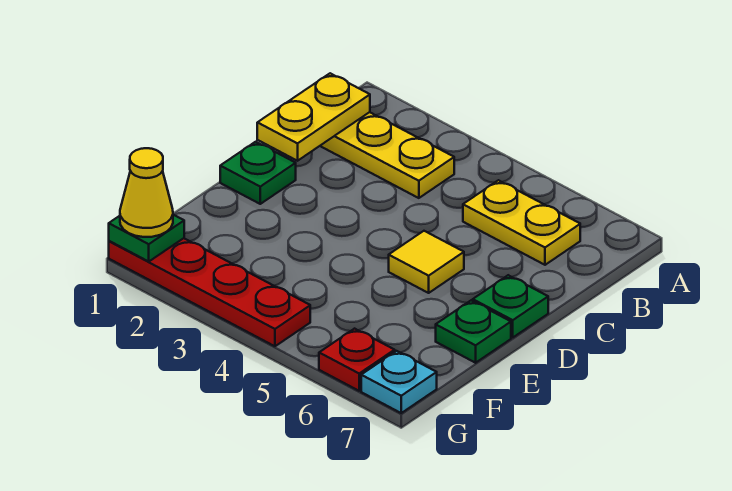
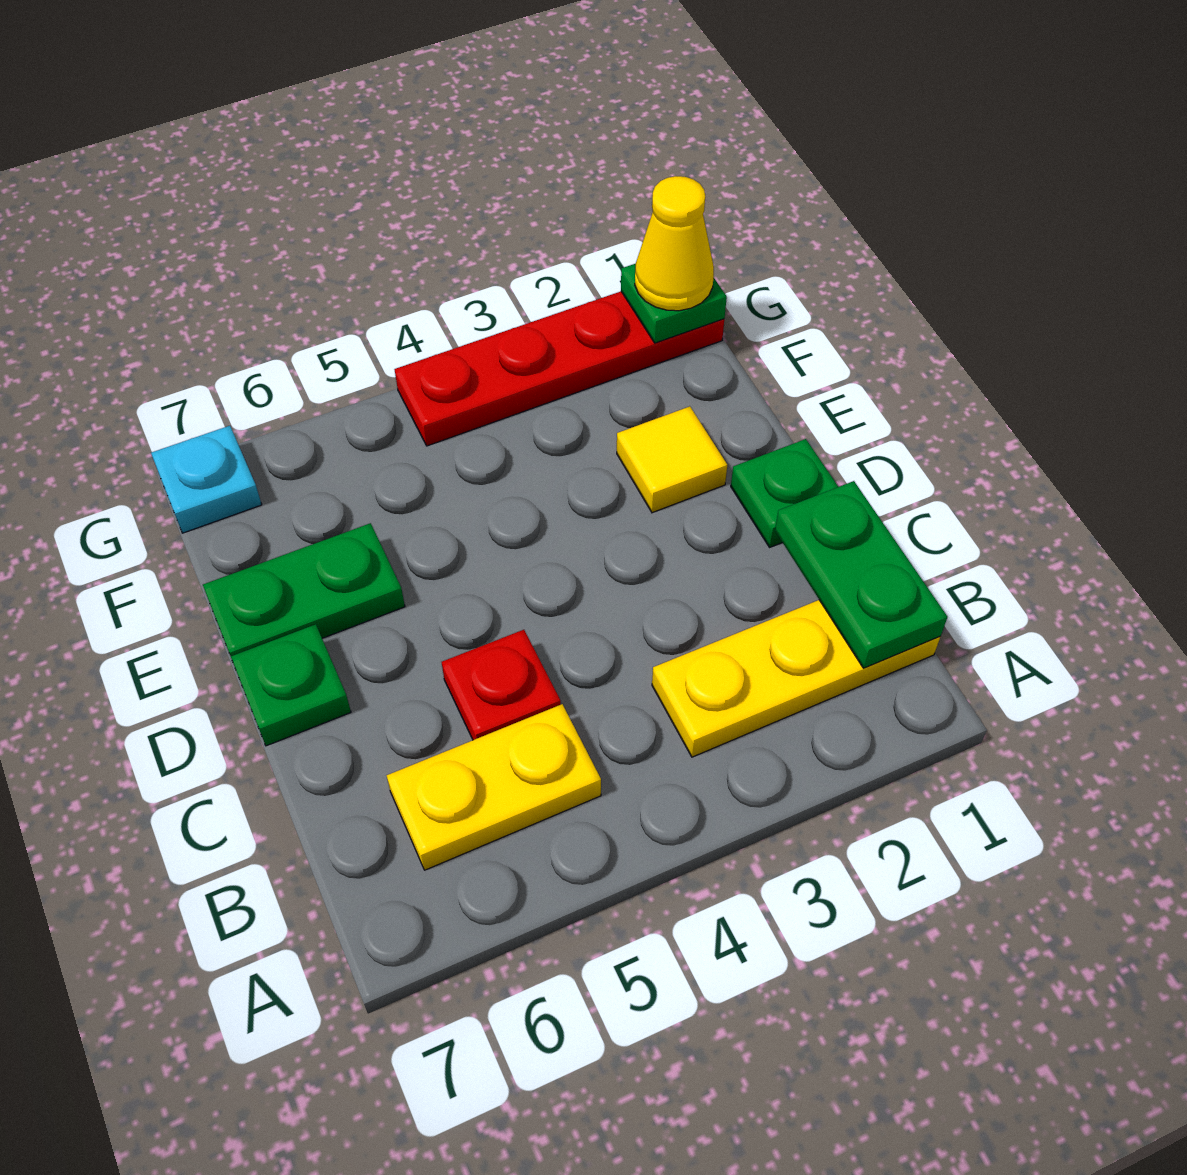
yellow plate B1:C1 level 2 -> green plate B1:C1 level 2
yellow tile D5 level 1 -> yellow tile E2 level 1
green plate E7 level 1 -> green plate E6:E7 level 1
red plate G6 level 1 -> red plate C5 level 1

